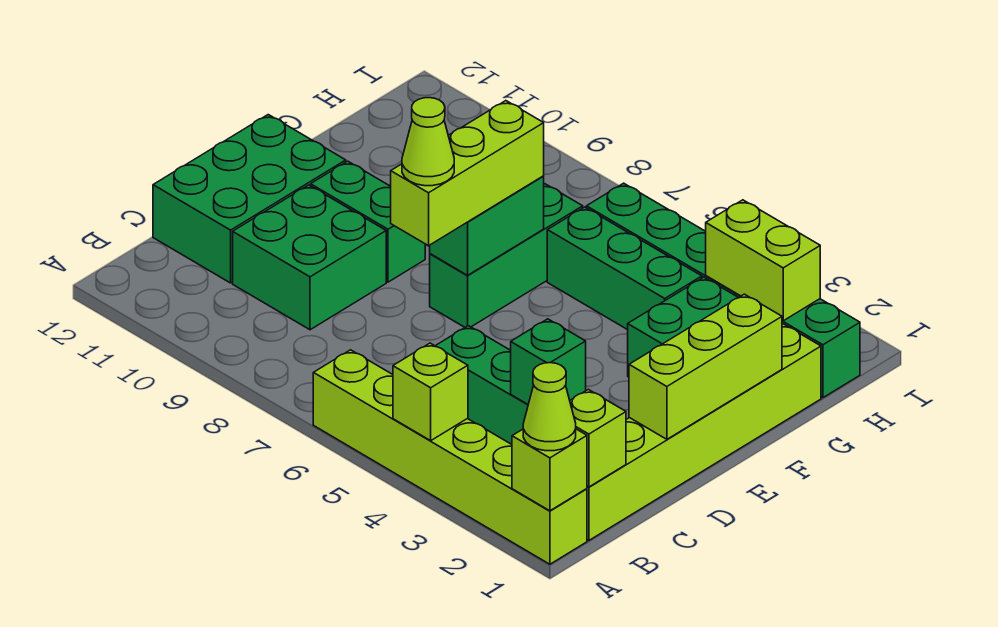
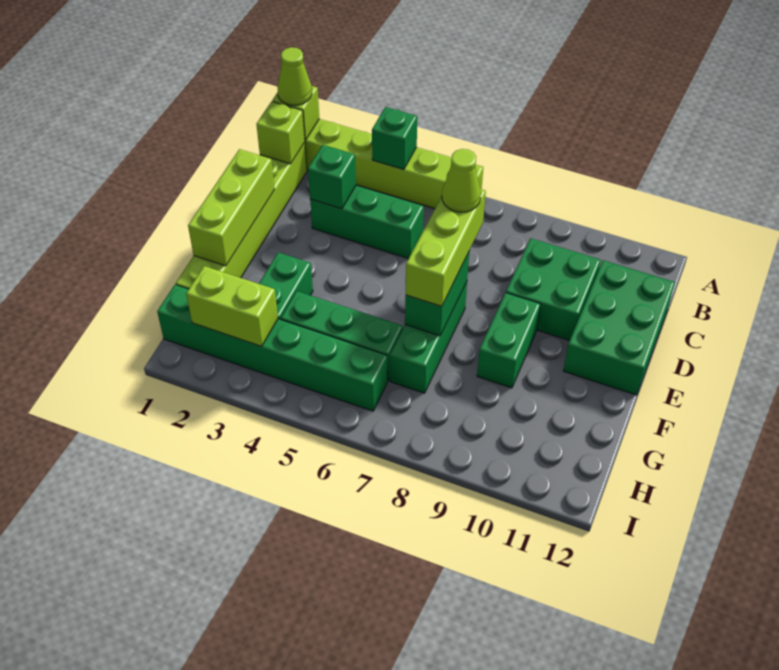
lime brick A4 level 2 -> green brick A4 level 2
green brick E9:E10 level 1 -> green brick E9:F9 level 1

